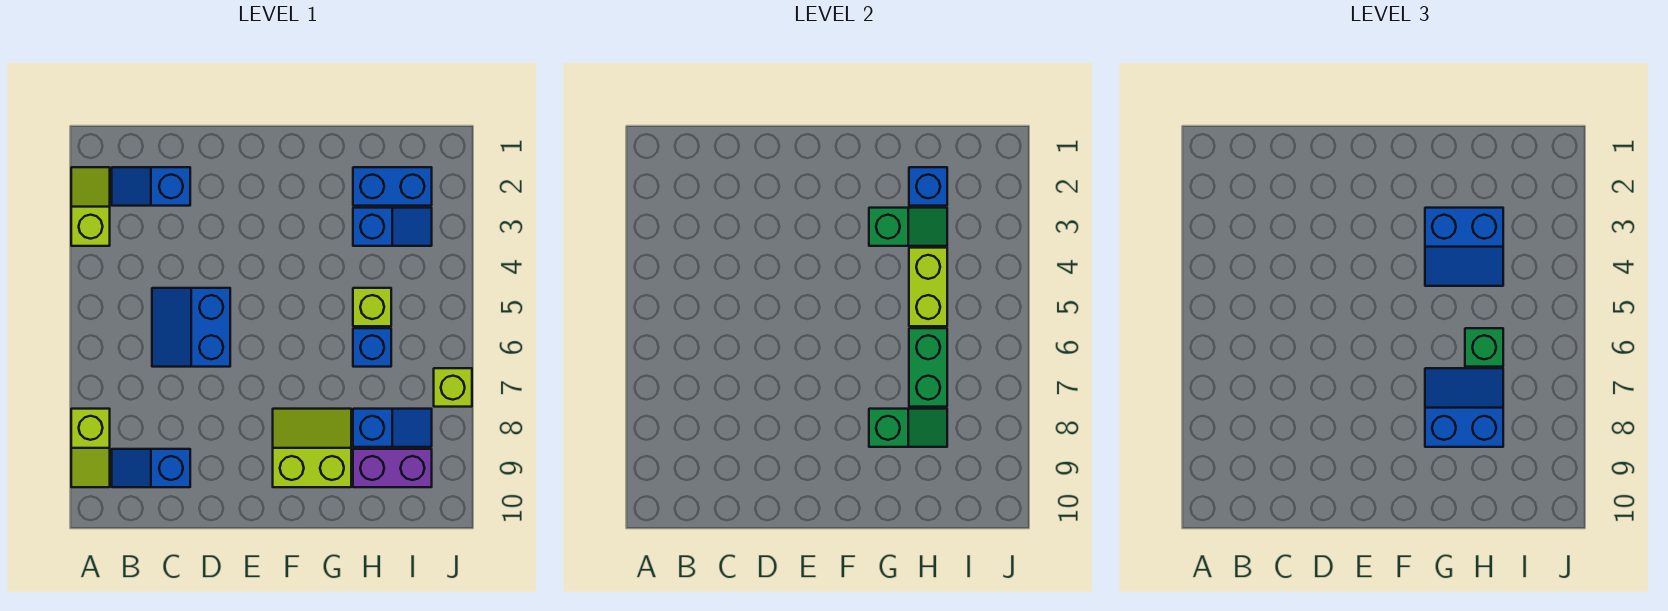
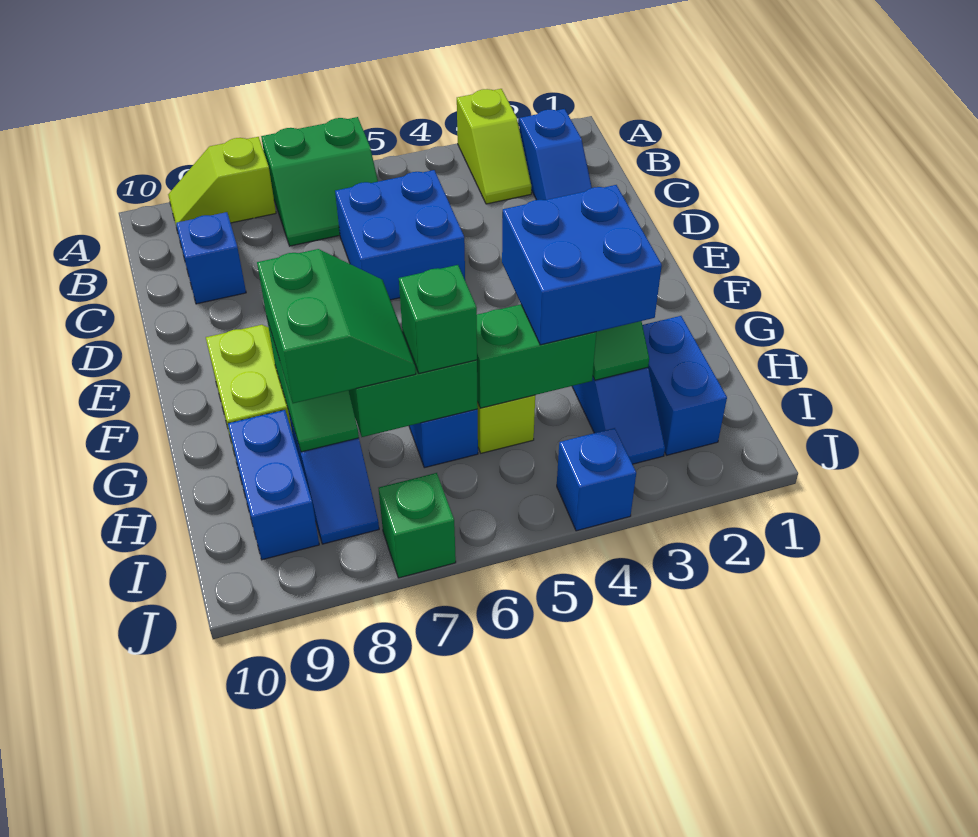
lime slope A2:A3 level 1 top 3 -> lime slope A3:B3 level 1 top A
none -> green slope A6:B7 level 1 top A
blue slope B2:C2 level 1 top C -> blue slope B2:C2 level 1 top B
blue slope C5:D6 level 1 top D -> blue brick C5:D6 level 1
blue slope G3:H4 level 3 top 3 -> blue brick G3:H4 level 3
blue slope G7:H8 level 3 top 8 -> green slope G7:H8 level 3 top 8
blue brick H2 level 2 -> blue brick J4 level 1
lime brick H4:H5 level 2 -> green brick H4:H5 level 2
purple brick H9:I9 level 1 -> blue brick H9:I9 level 1
lime brick J7 level 1 -> green brick J7 level 1

